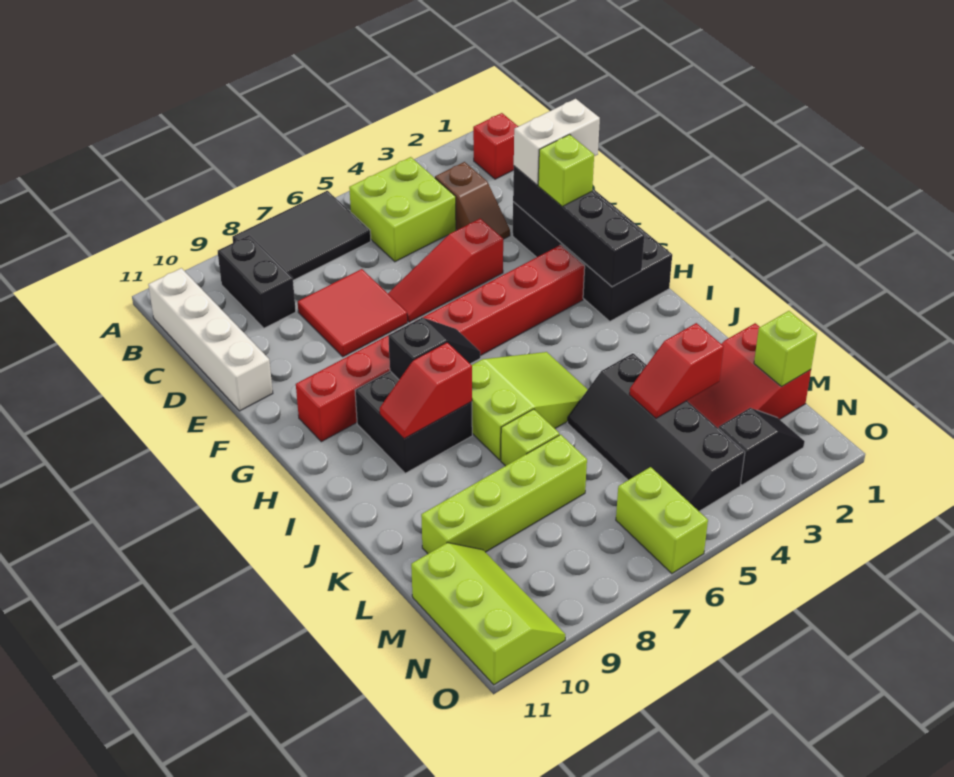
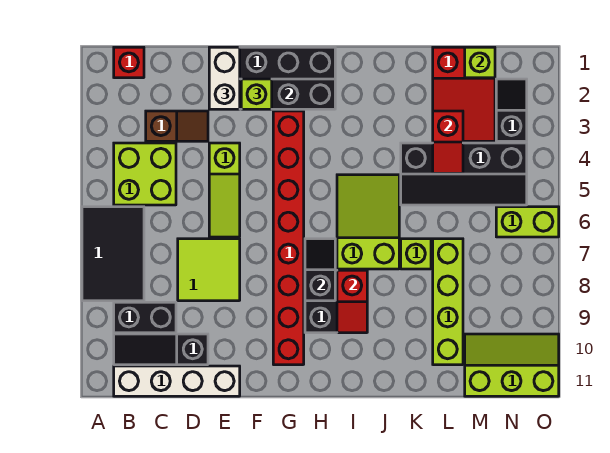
none -> black slope B10:D10 level 1 top D
red tile D7:E8 level 1 -> lime tile D7:E8 level 1
red slope E4:E6 level 1 top 4 -> lime slope E4:E6 level 1 top 4

